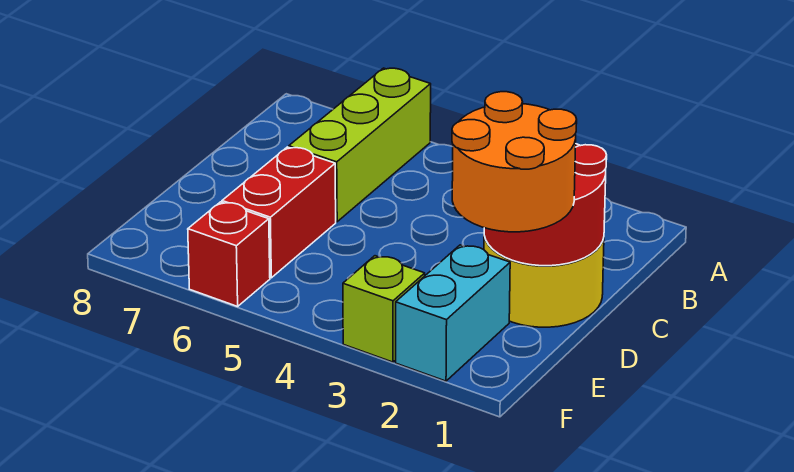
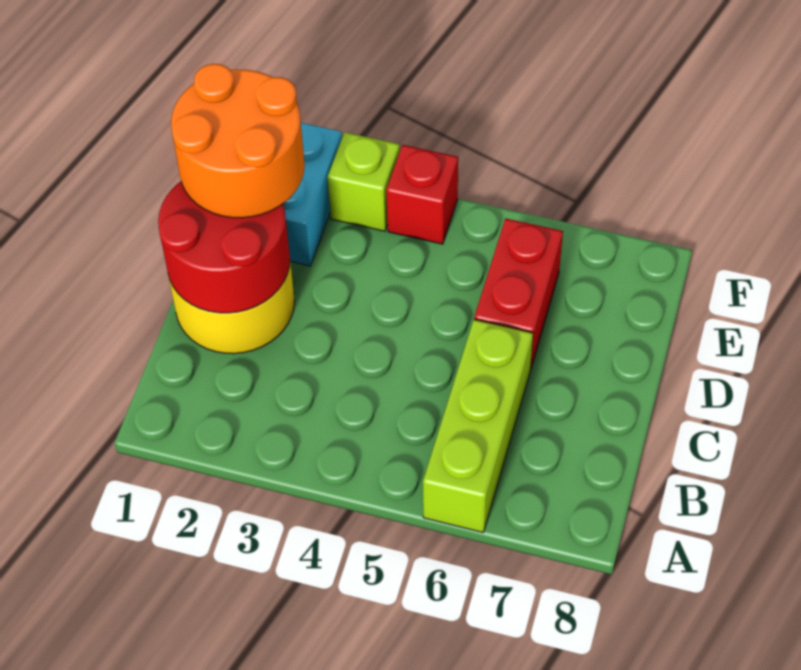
red brick F6 level 1 -> red brick F4 level 1

